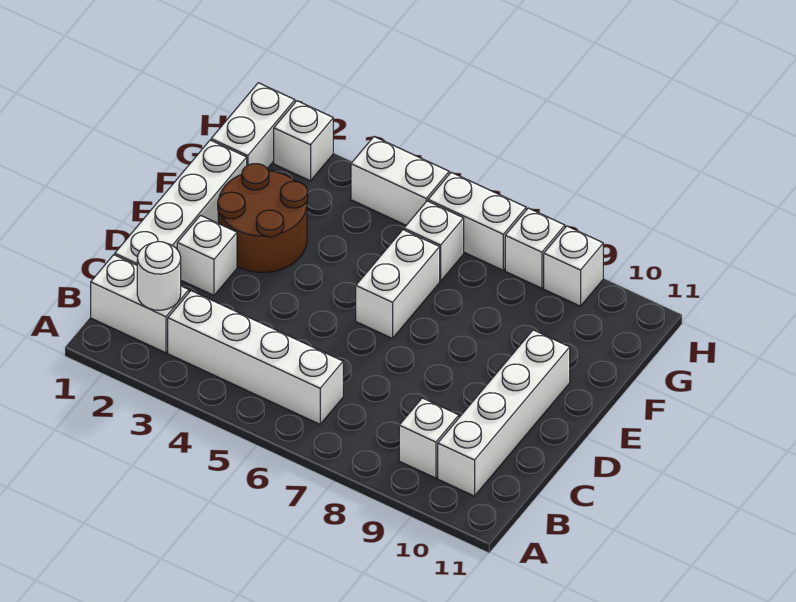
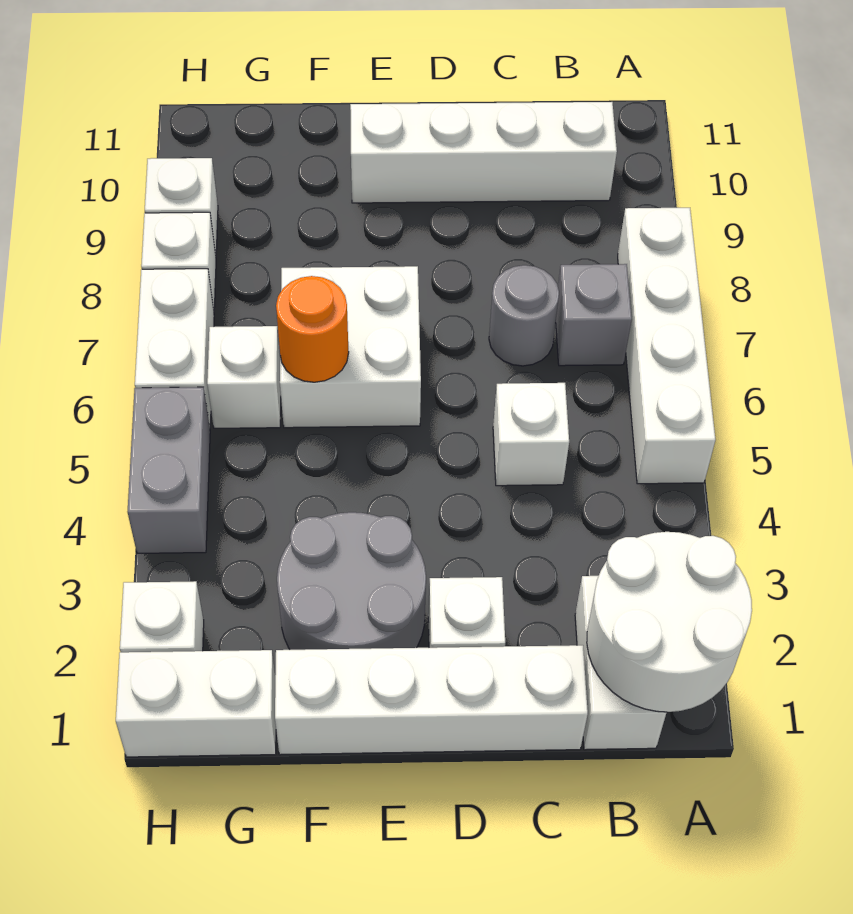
white round brick B2 level 2 -> white round brick A1:B2 level 2
white brick B3:B6 level 1 -> white brick A5:A8 level 1
none -> grey brick B7 level 1
white brick B9 level 1 -> white brick C5 level 1
none -> grey round brick C7 level 1
brown round brick E2:F3 level 1 -> grey round brick E2:F3 level 1
white brick E6:F6 level 1 -> white brick E6:F7 level 1
none -> orange round brick F6 level 2
white brick H4:H5 level 1 -> grey brick H4:H5 level 1

